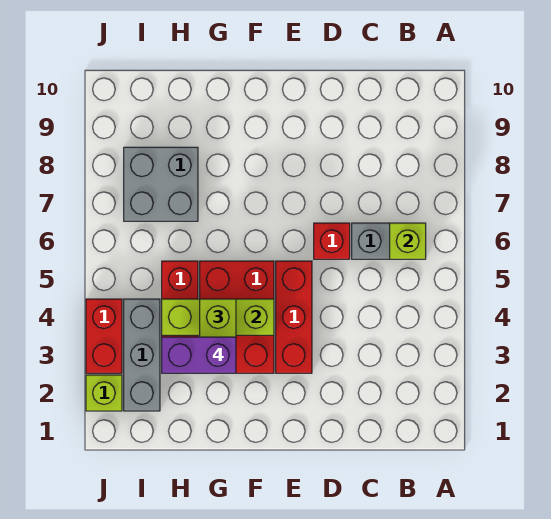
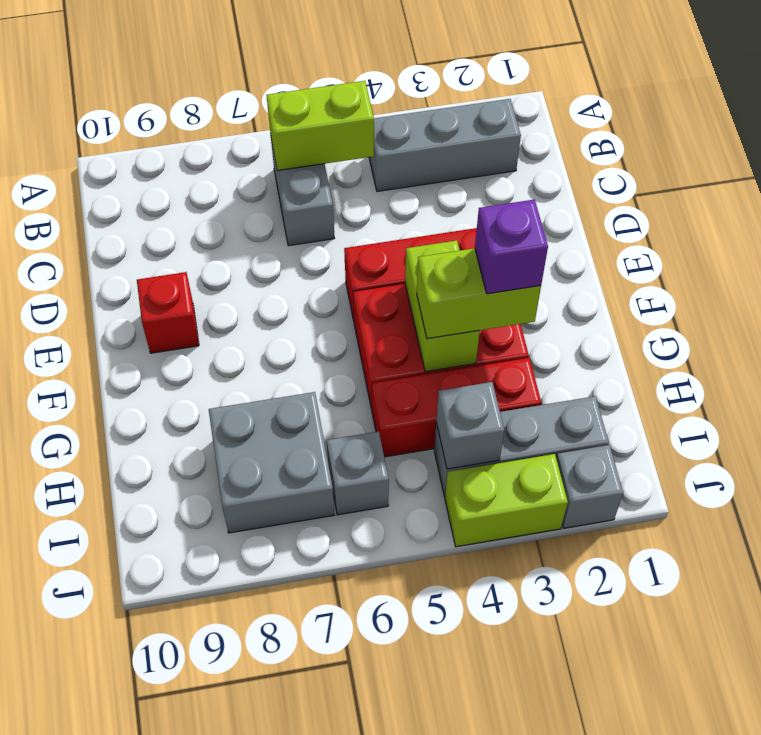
none -> grey brick B2:B4 level 1
lime brick B6 level 2 -> lime brick B5:B6 level 2
red brick D6 level 1 -> red brick E9 level 1
lime brick F4:H4 level 2 -> lime brick F4:G4 level 2
purple brick G3:H3 level 4 -> purple brick G3 level 4
none -> grey brick I4 level 2
none -> grey brick I6 level 1
lime brick J2 level 1 -> grey brick J2 level 1
red brick J3:J4 level 1 -> lime brick J3:J4 level 1

